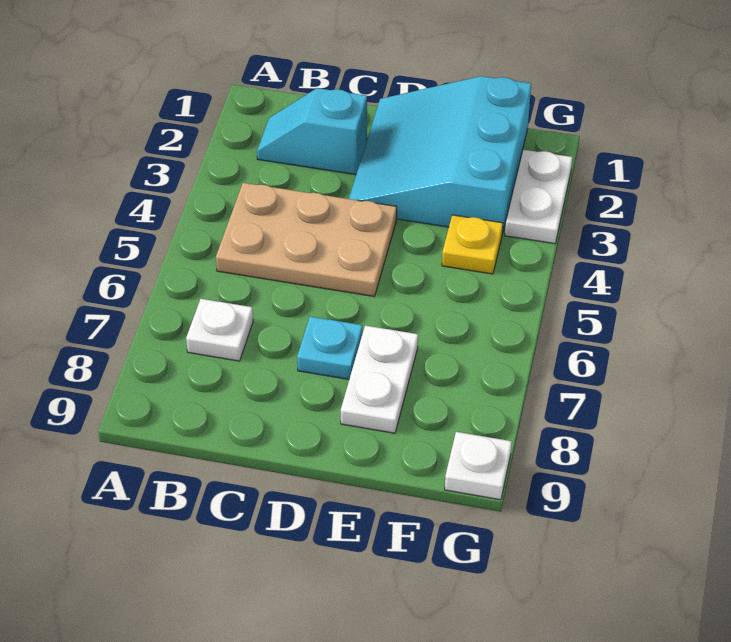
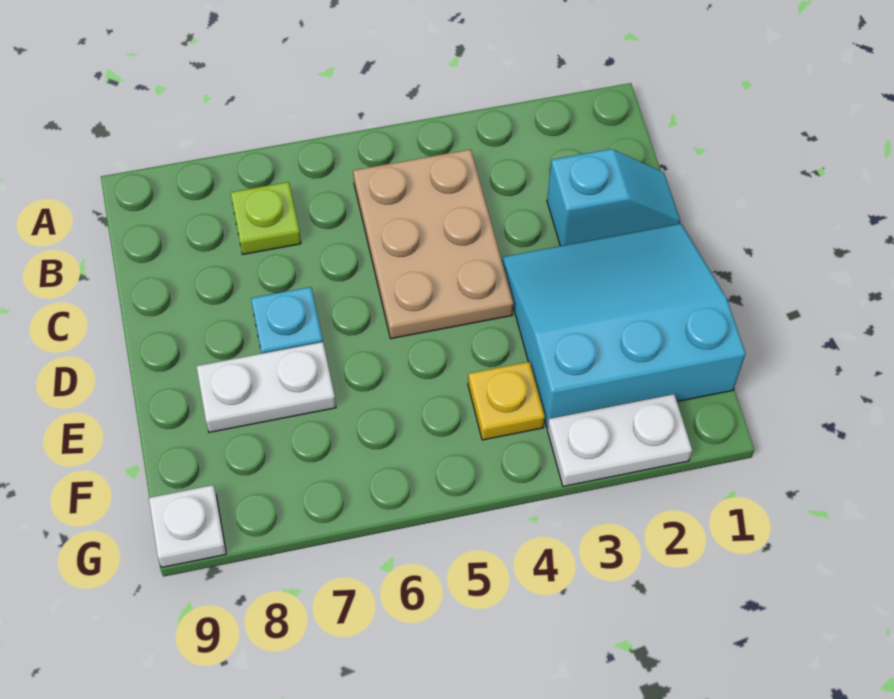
cyan slope B2:C2 level 1 top C -> cyan slope C1:C2 level 1 top 2
white plate B7 level 1 -> lime plate B7 level 1

